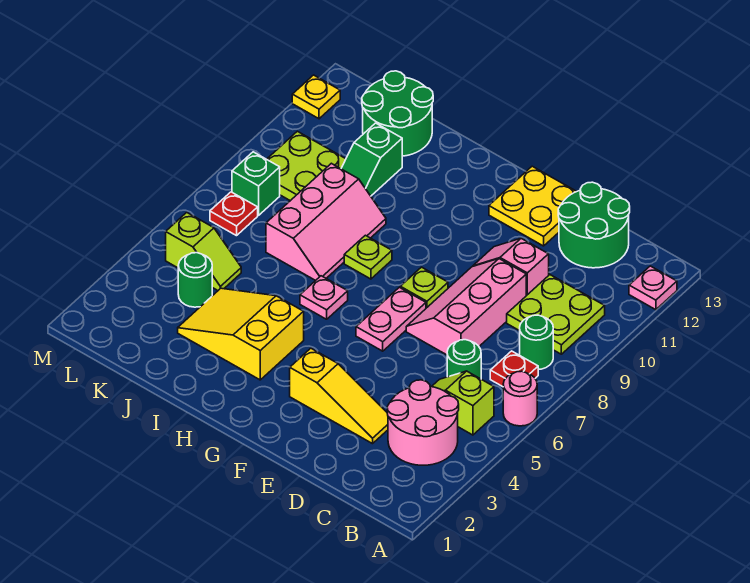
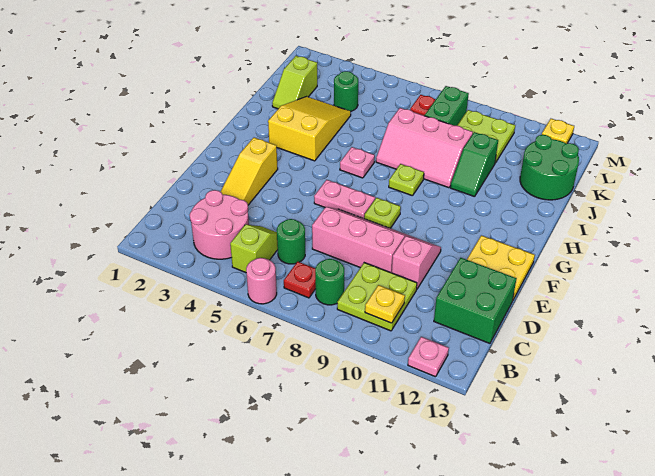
none -> yellow plate B10 level 2
green round brick C12:D13 level 1 -> green brick C12:D13 level 1
green slope J10:J11 level 1 top 11 -> green slope I10:J10 level 1 top J
lime slope K5:L5 level 1 top L -> lime slope J2:K2 level 1 top K
green brick L8 level 1 -> green brick K8:L8 level 1

